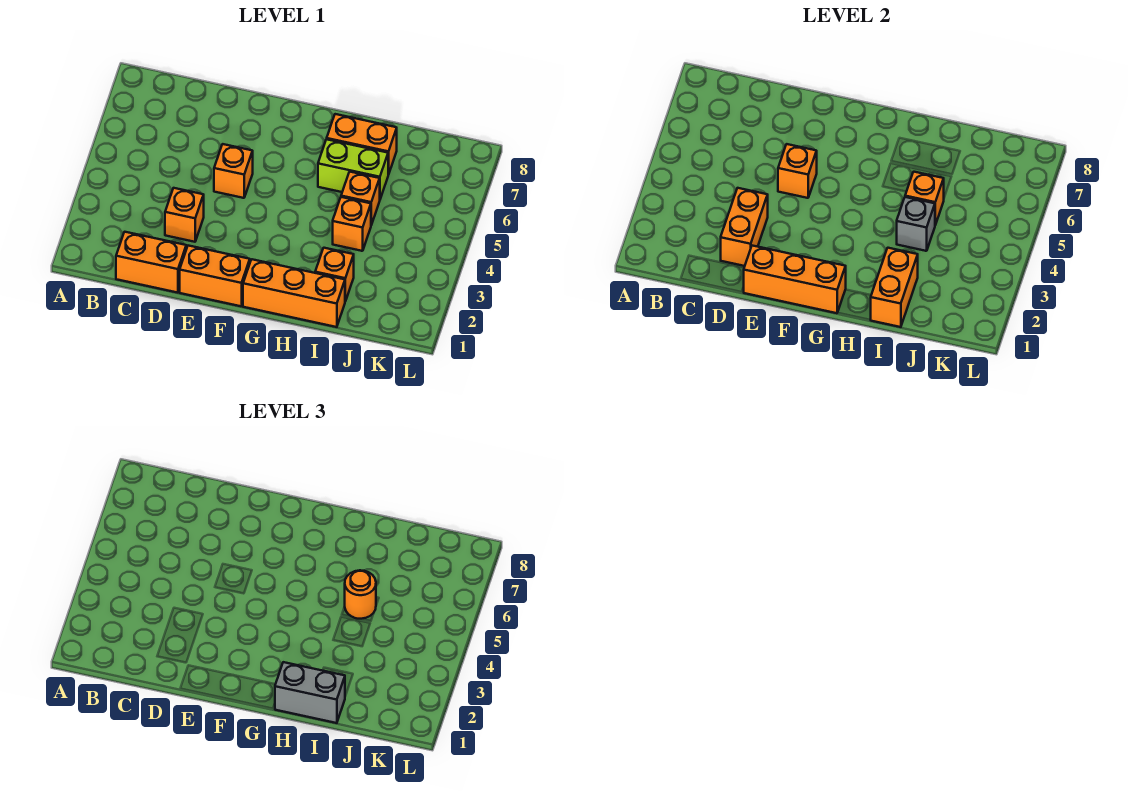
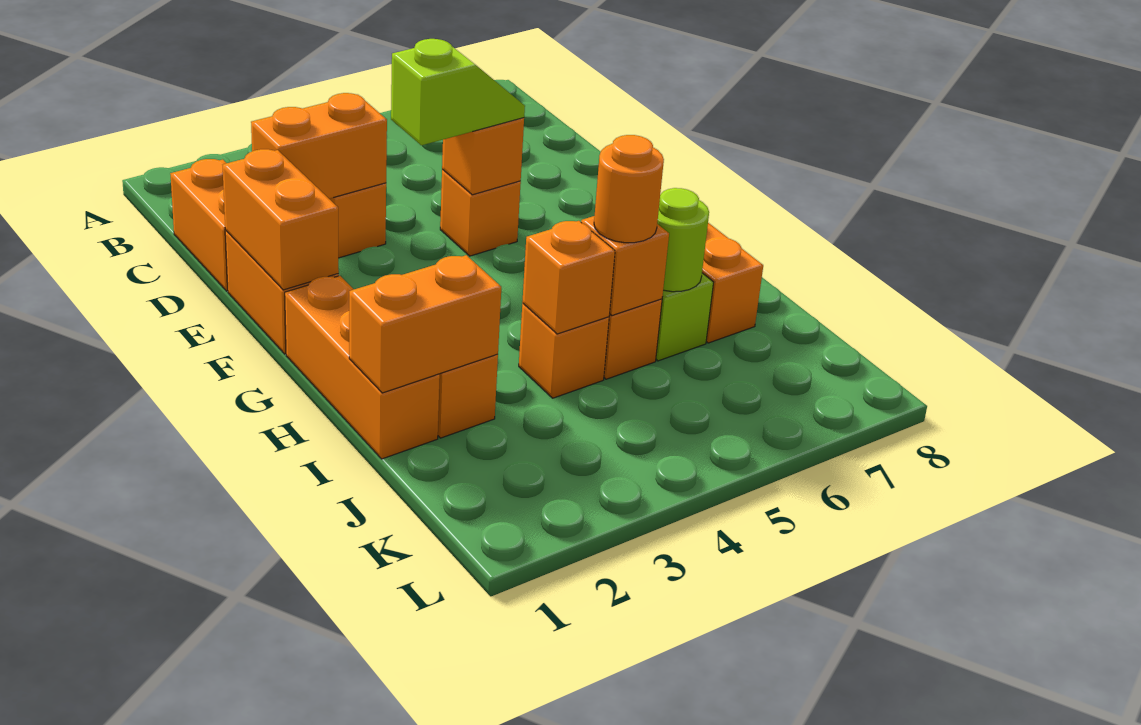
orange brick E1:G1 level 2 -> orange brick E1:F1 level 2
none -> lime slope E4:E5 level 3 top 4
grey brick H1:I1 level 3 -> none
grey brick I4 level 2 -> orange brick I4 level 2
none -> lime round brick I6 level 2

